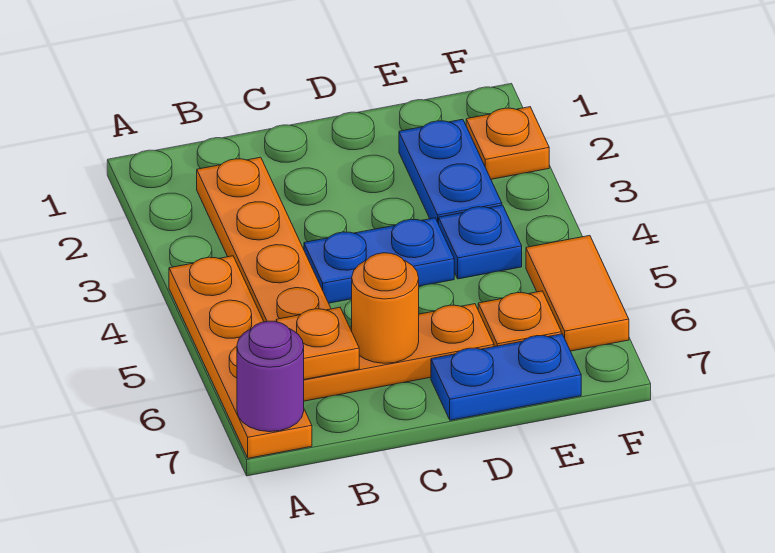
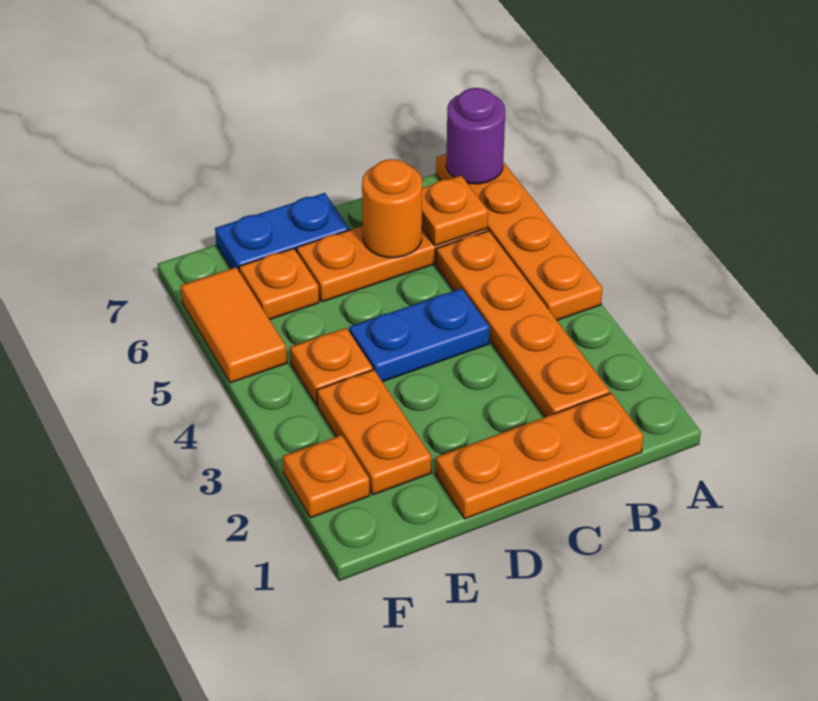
none -> orange plate B1:D1 level 1
blue plate E2:E3 level 1 -> orange plate E2:E3 level 1
blue plate E4 level 1 -> orange plate E4 level 1

